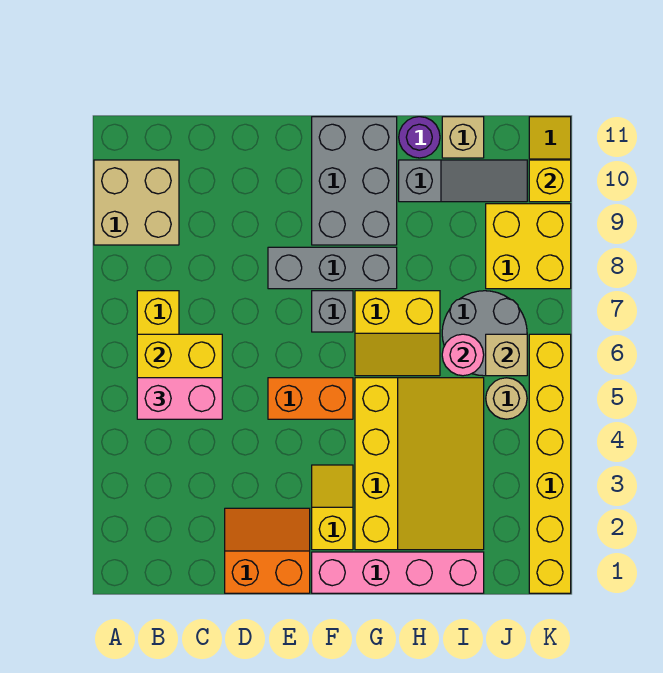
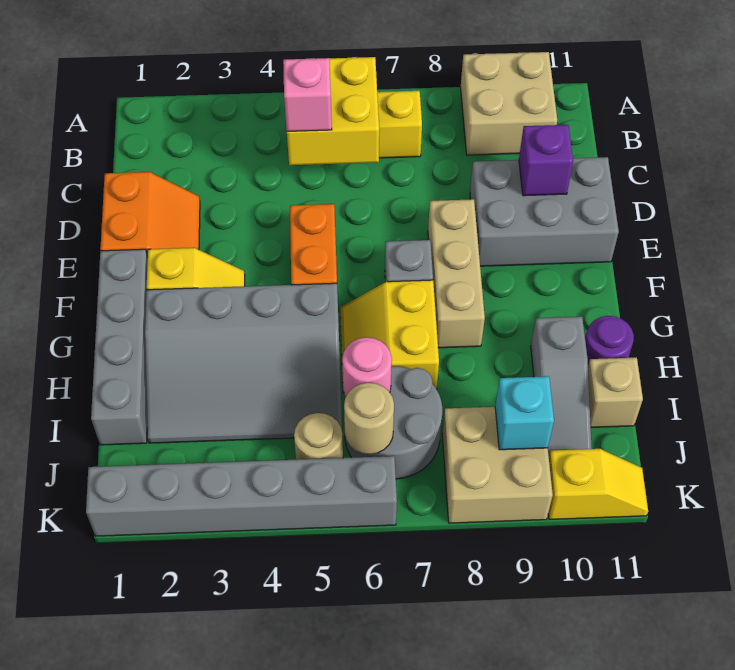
pink brick B5:C5 level 3 -> pink brick C5 level 3
none -> purple brick D10 level 2
grey brick E8:G8 level 1 -> tan brick E8:G8 level 1
pink brick F1:I1 level 1 -> grey brick F1:I1 level 1
grey brick F9:G11 level 1 -> grey brick D9:E11 level 1
yellow slope G2:I5 level 1 top G -> grey slope G2:I5 level 1 top G
tan brick J6 level 2 -> tan round brick J6 level 2
yellow brick J8:K9 level 1 -> tan brick J8:K9 level 1
none -> cyan brick J9 level 2
yellow brick K1:K6 level 1 -> grey brick K1:K6 level 1
yellow brick K10 level 2 -> none

